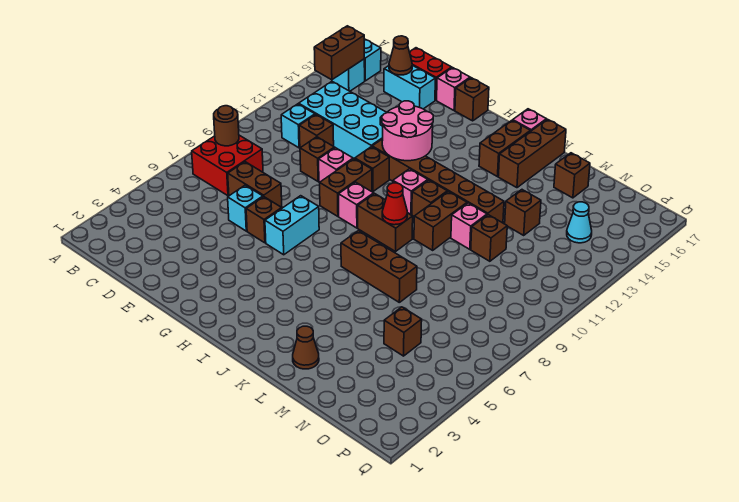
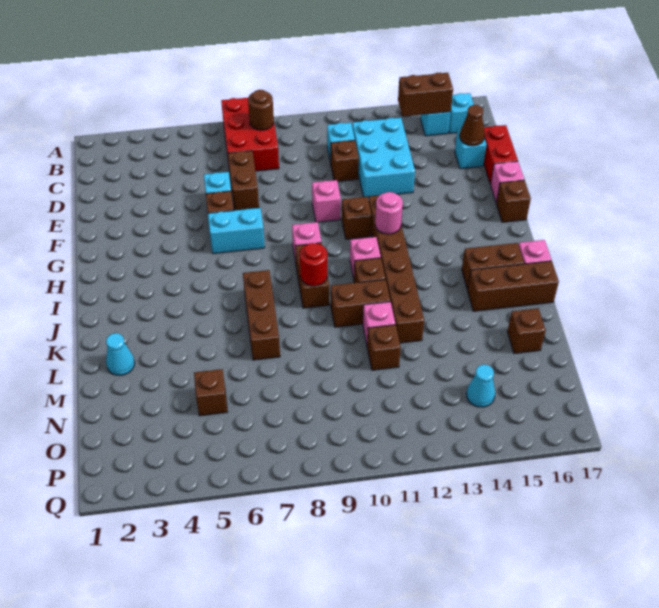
red brick B7:C8 level 1 -> red brick A7:C8 level 1
cyan brick C12:F13 level 1 -> cyan brick C12:E13 level 1
cyan brick D16:E16 level 1 -> cyan brick D16 level 1
brown brick E10 level 1 -> none
brown brick G9:G10 level 1 -> none
pink round brick G12:H13 level 2 -> pink round brick H12 level 2
red cone J9 level 2 -> red round brick J9 level 2
brown cone L2 level 1 -> cyan cone L2 level 1
brown brick M13 level 1 -> none

